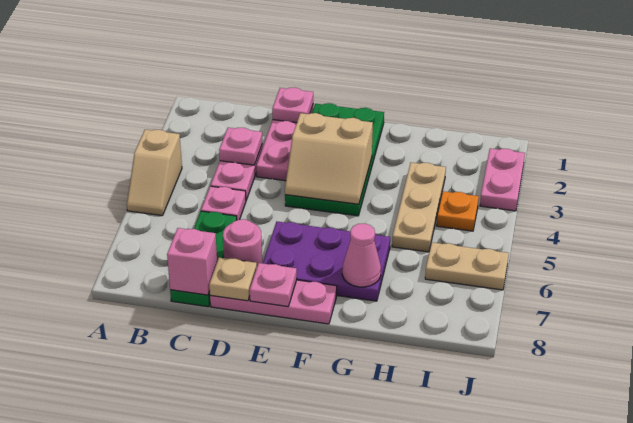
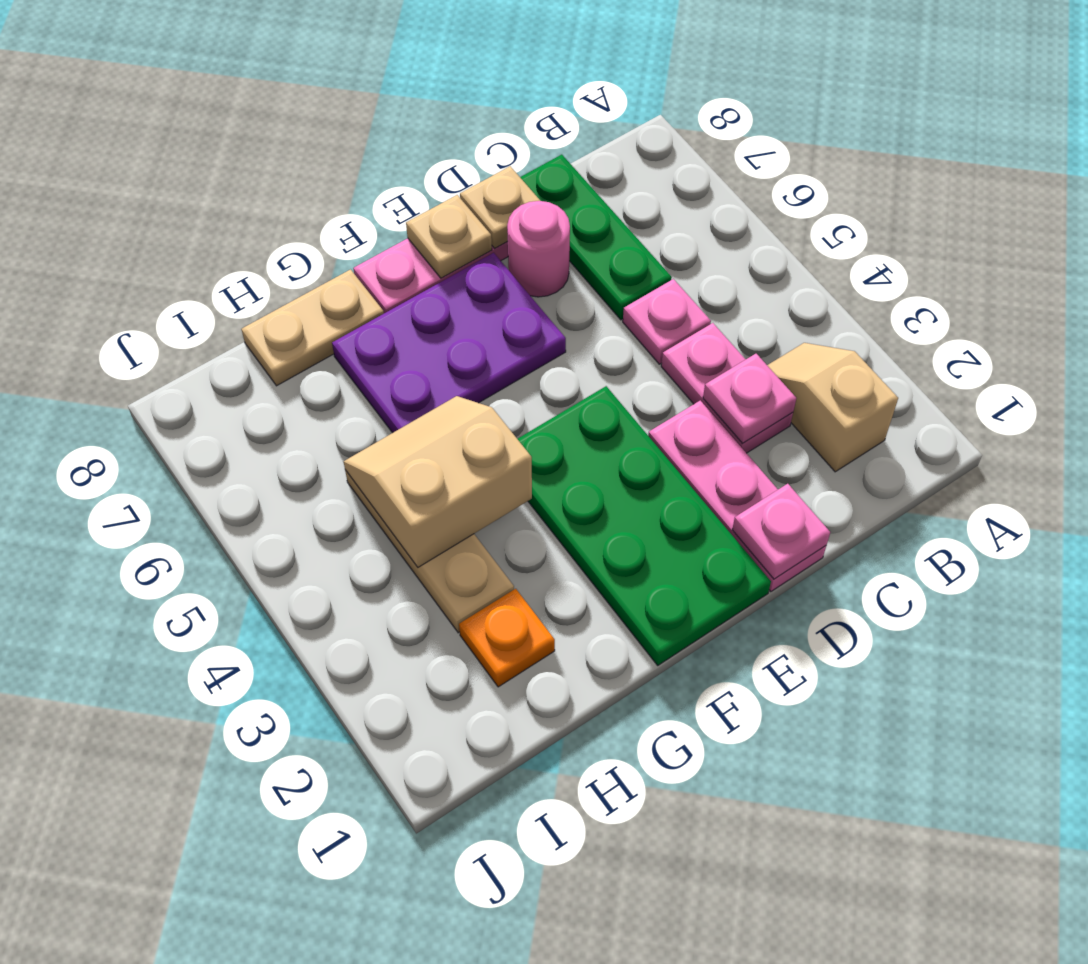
tan slope A4:A5 level 1 top 4 -> tan slope B2:B3 level 1 top 2
pink brick C8 level 2 -> none
tan slope E3:F4 level 2 top 3 -> tan slope G4:H5 level 2 top 4
pink plate E8 level 2 -> tan plate E8 level 2
pink cone G7 level 2 -> none
orange plate I4 level 1 -> orange plate H2 level 1
tan plate I6:J6 level 1 -> tan plate G8:H8 level 1
pink plate J2:J3 level 1 -> none

